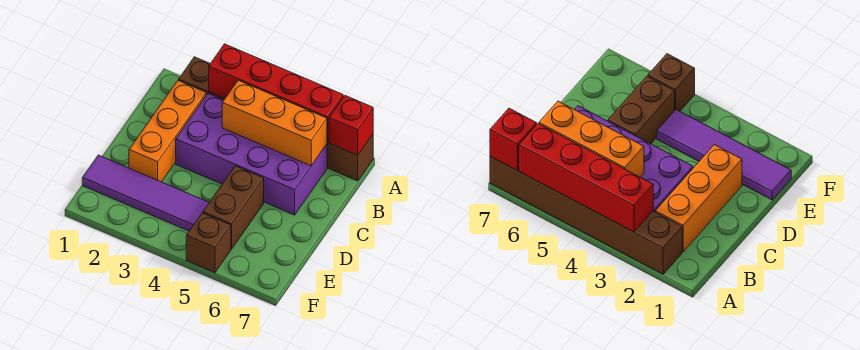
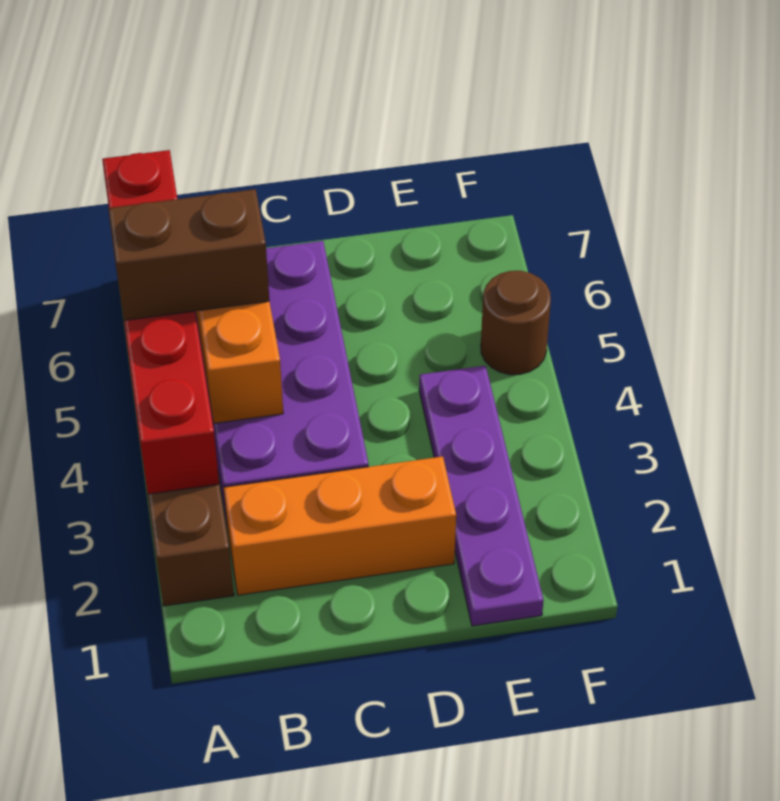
brown brick D5:E5 level 1 -> brown brick A5:B5 level 3
purple tile E1:E4 level 1 -> purple plate E1:E4 level 1
brown brick F5 level 1 -> brown round brick F5 level 1

